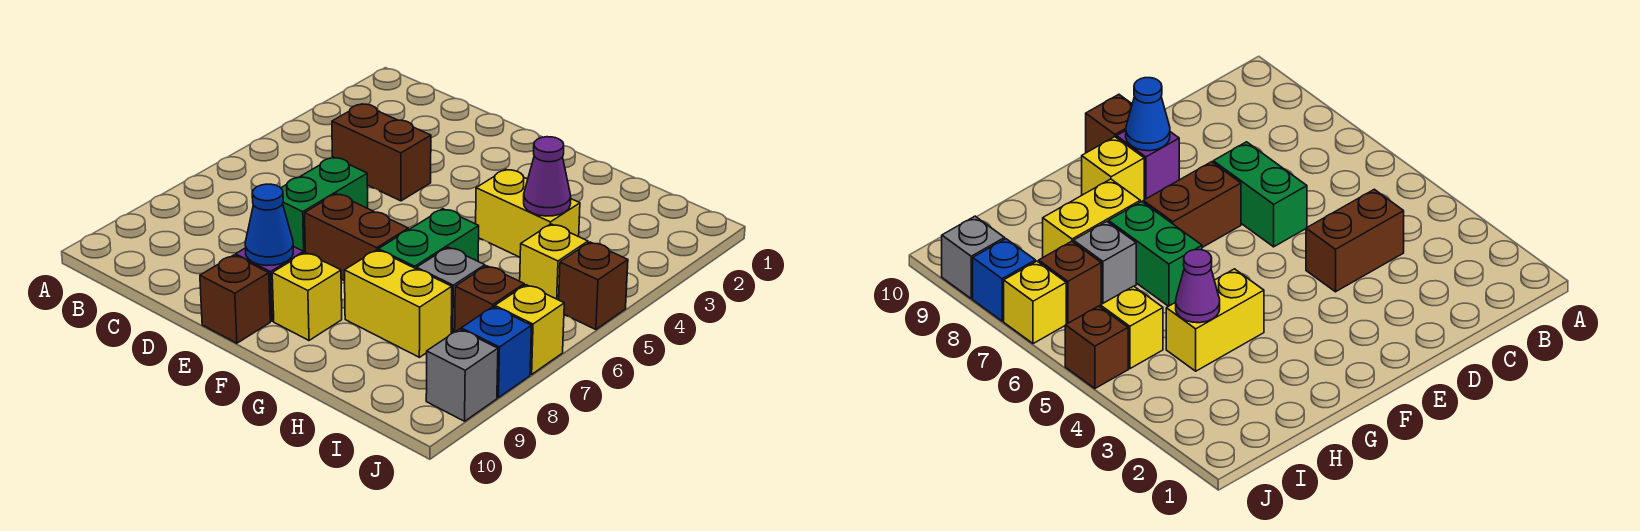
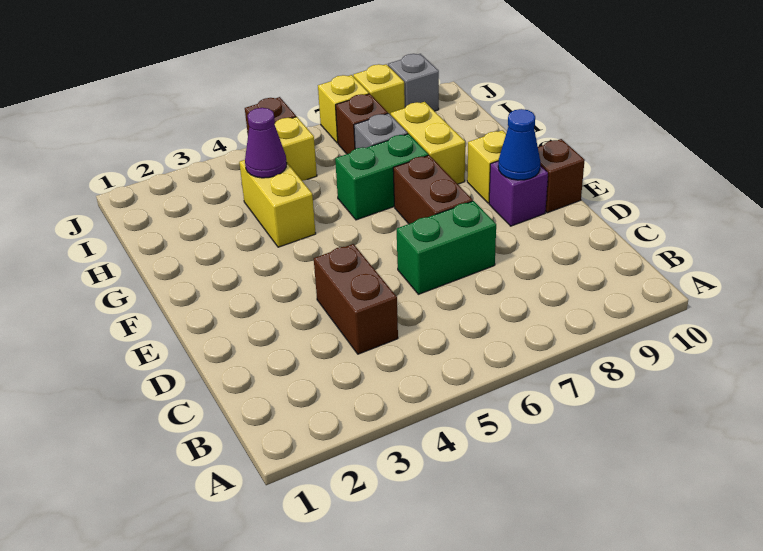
blue brick J8 level 1 -> yellow brick J8 level 1

